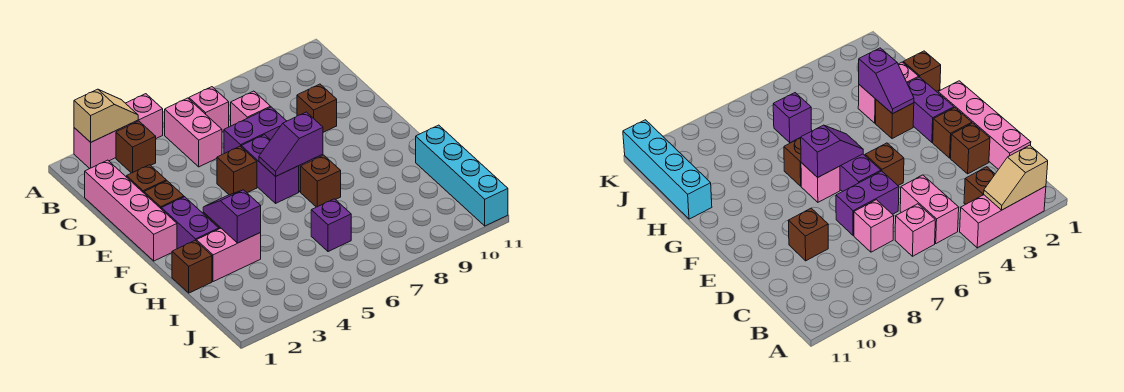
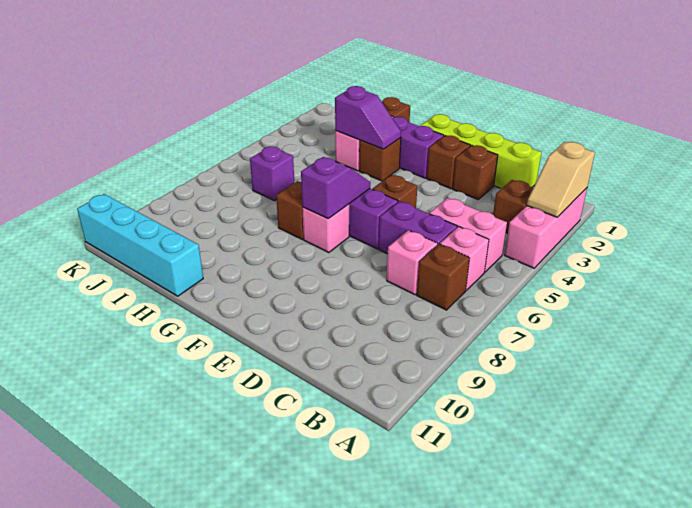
pink brick C1:F1 level 1 -> lime brick C1:F1 level 1
purple brick D6:D7 level 1 -> purple brick C6:D6 level 1
brown brick D9 level 1 -> brown brick B7 level 1

